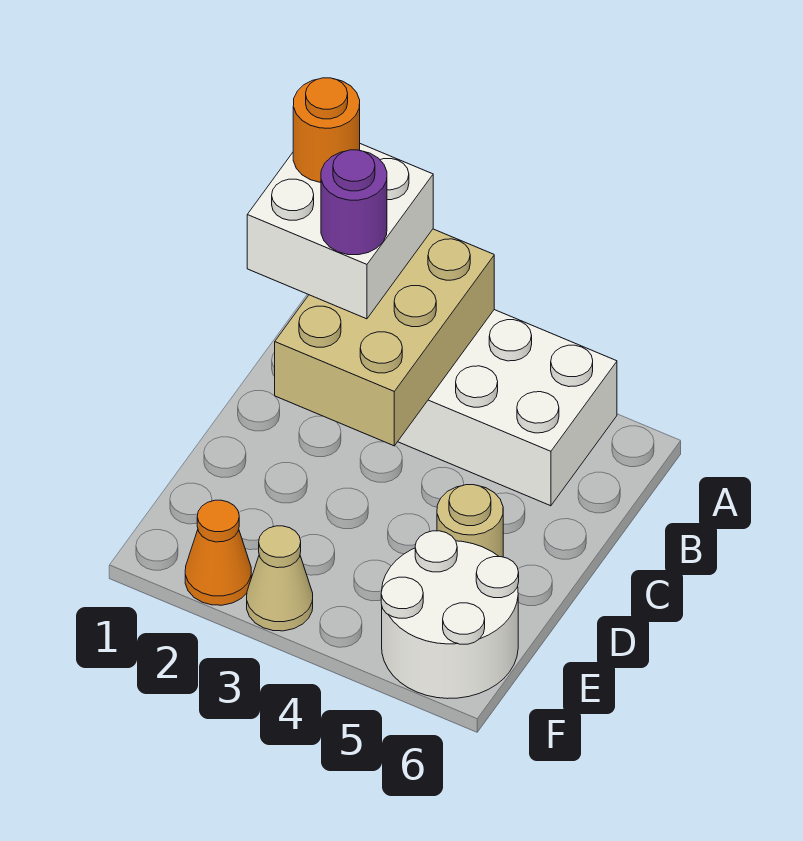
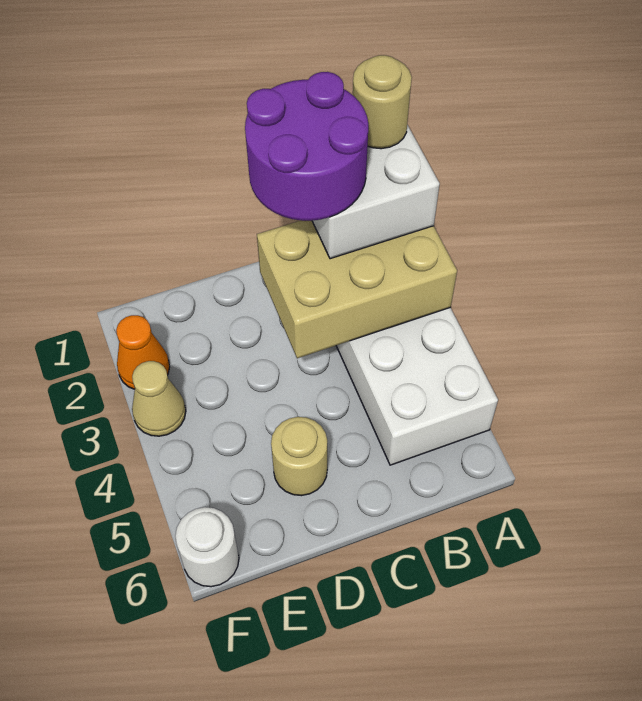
orange round brick A1 level 4 -> tan round brick A1 level 4
purple round brick B2 level 4 -> purple round brick B1:C2 level 4
white round brick E5:F6 level 1 -> white round brick F6 level 1

